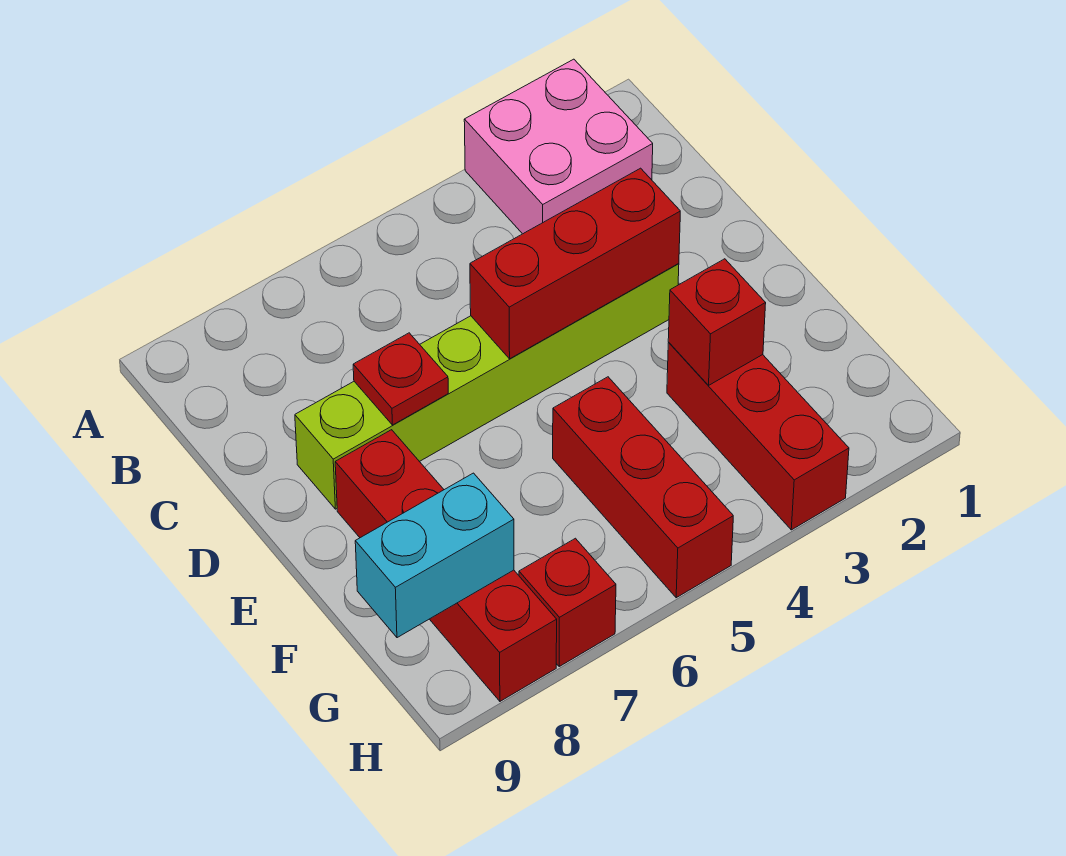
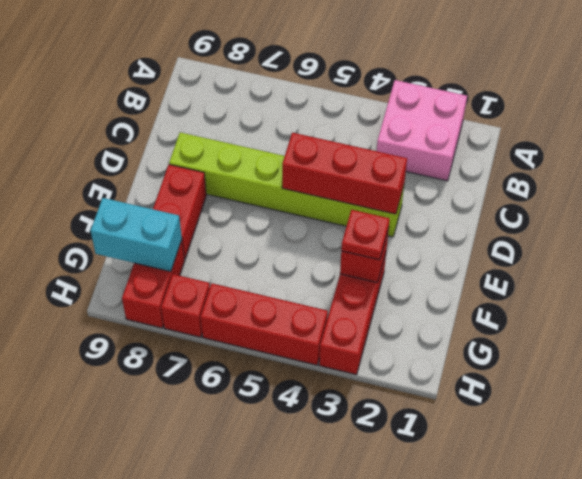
red plate D7 level 2 -> red plate F3 level 3
red brick F5:H5 level 1 -> red brick H4:H6 level 1

